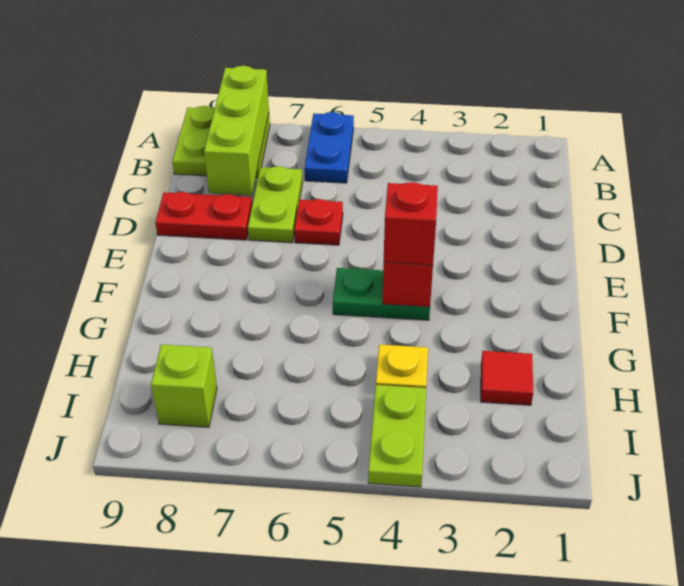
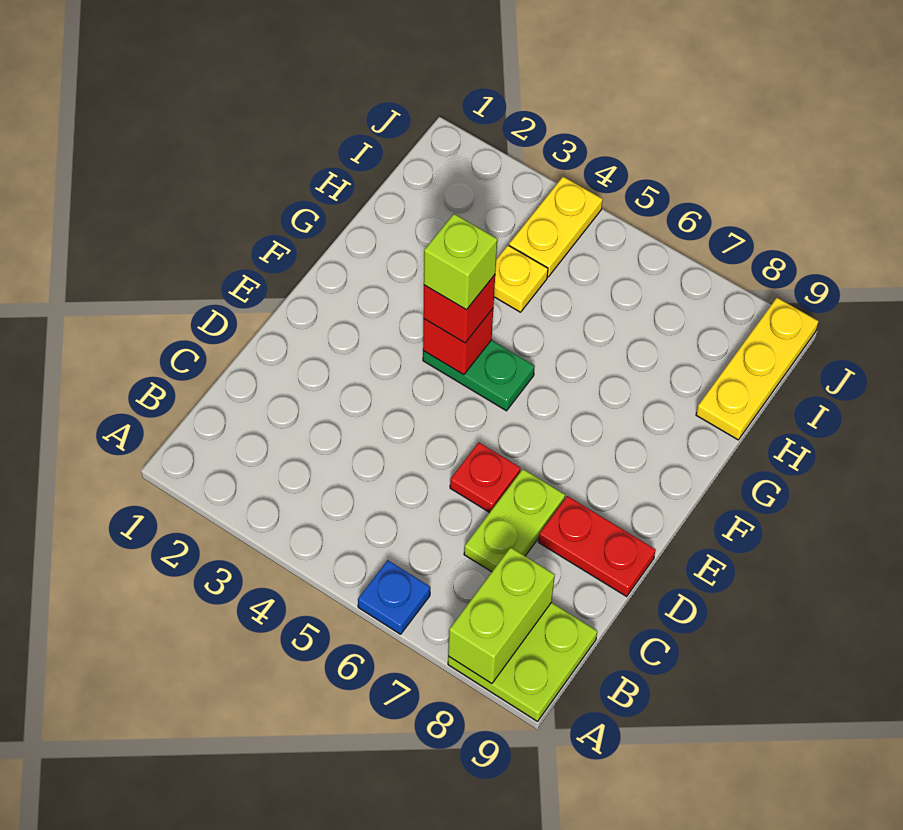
blue plate A6:B6 level 1 -> blue plate A6 level 1
lime brick A8:C8 level 2 -> lime brick A8:B8 level 2
red tile H2 level 1 -> none
none -> yellow plate H9:J9 level 1
lime plate I4:J4 level 1 -> yellow plate I4:J4 level 1
lime brick I8 level 1 -> lime brick F4 level 4

